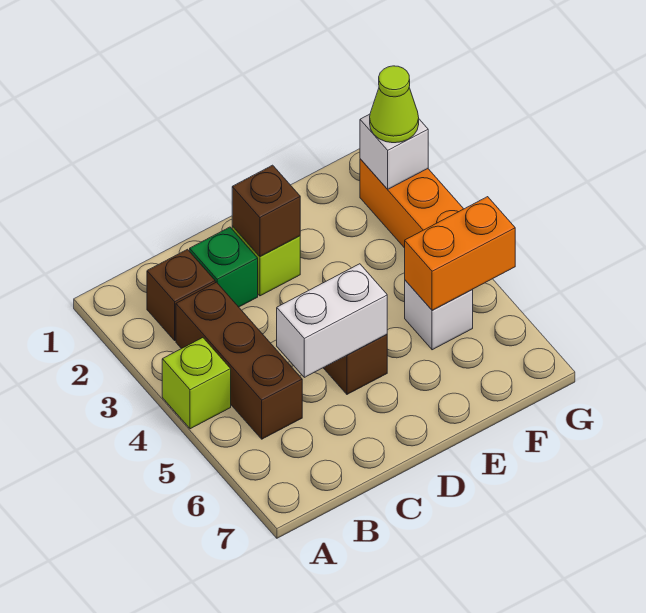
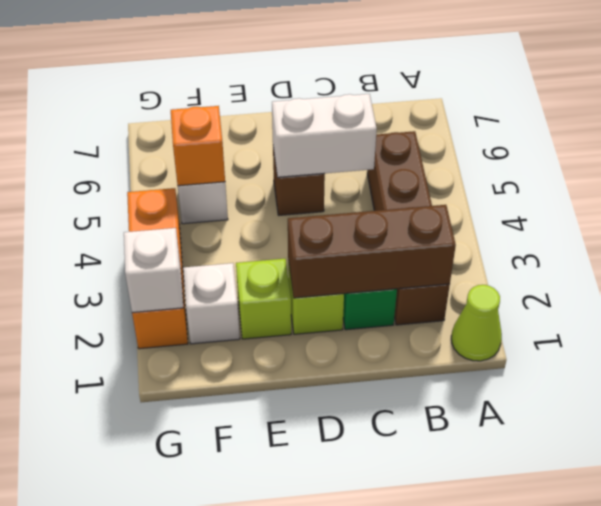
lime brick A4 level 1 -> lime brick E2 level 1
brown brick D2 level 2 -> brown brick B2:D2 level 2
none -> white brick F2 level 1
orange brick F5:G5 level 2 -> orange brick F5 level 2
lime cone G2 level 3 -> lime cone A1 level 1

